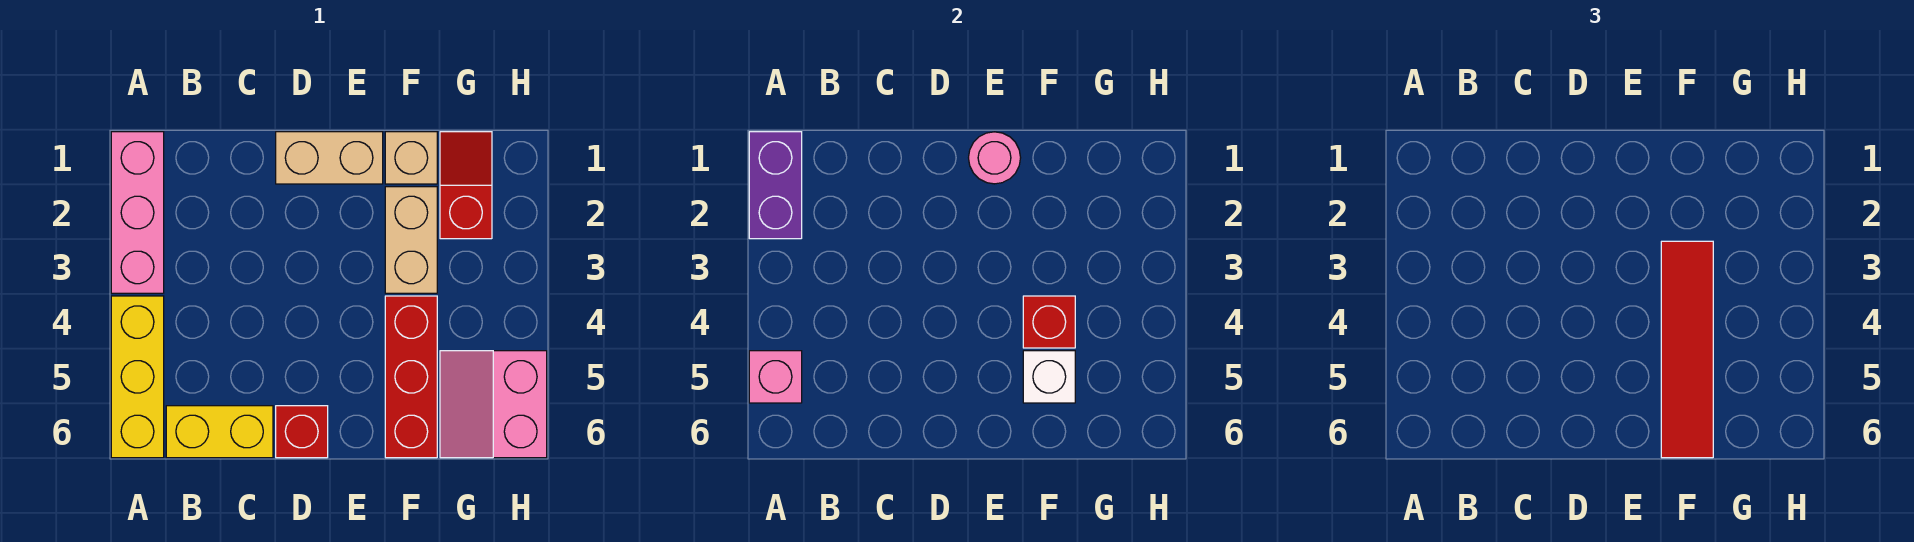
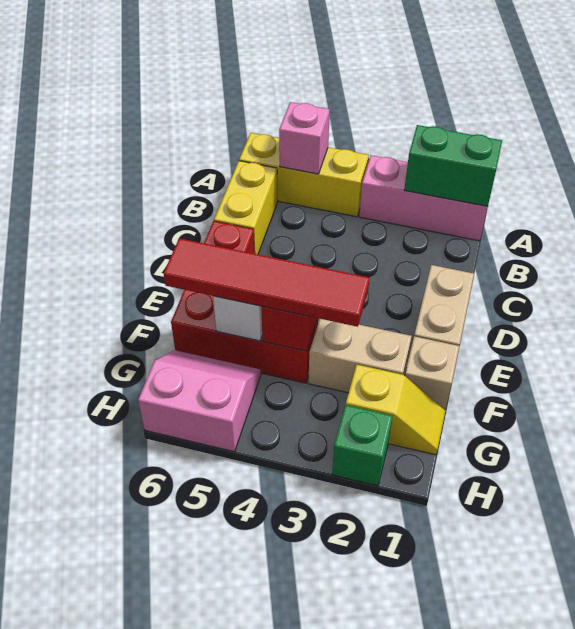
purple brick A1:A2 level 2 -> green brick A1:A2 level 2
pink round brick E1 level 2 -> none
red slope G1:G2 level 1 top 2 -> yellow slope G1:G2 level 1 top 2
none -> green brick H2 level 1

